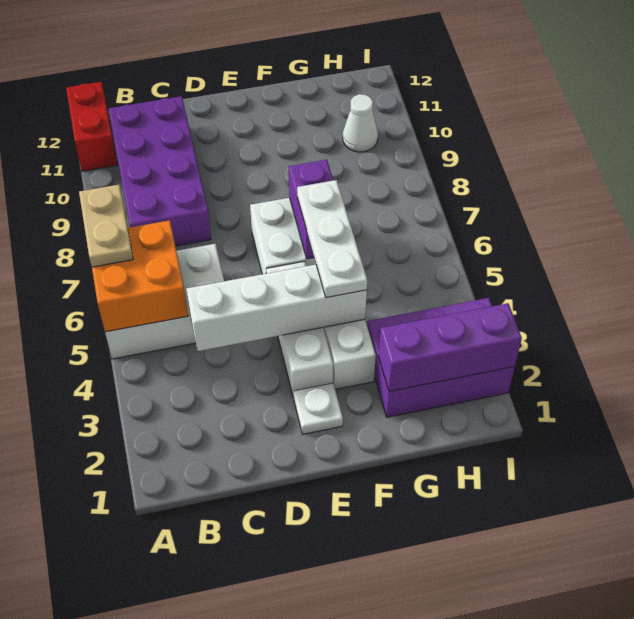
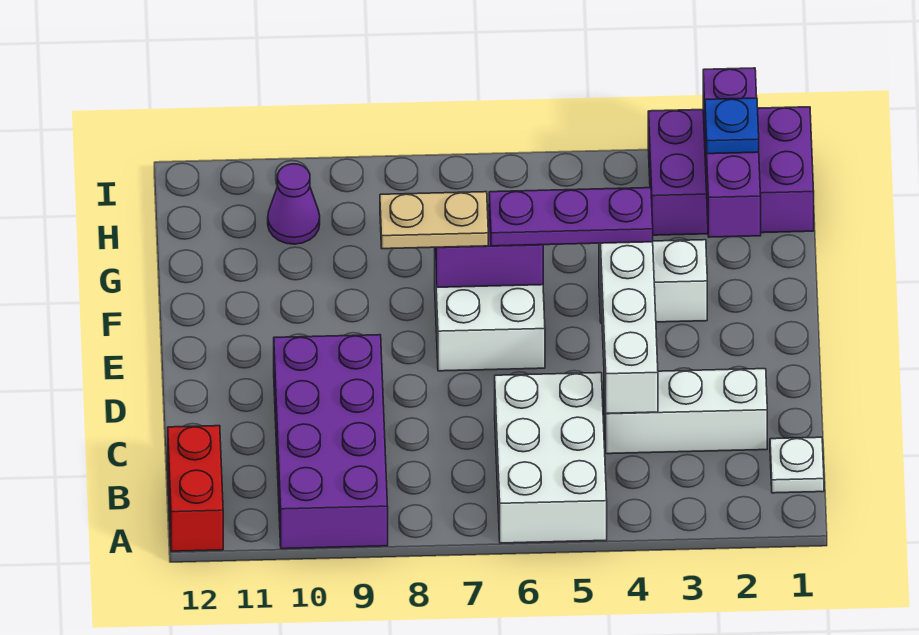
orange brick A5:B6 level 2 -> none
tan plate A6:A7 level 3 -> tan plate F7:F8 level 3
red brick A11:A12 level 1 -> red brick A12:B12 level 1
purple brick B8:C11 level 1 -> purple brick A9:D10 level 1
white plate E2 level 1 -> white plate B1 level 1
white brick E3:E5 level 1 -> white brick C2:C4 level 1
white plate F4:F6 level 3 -> purple plate F4:F6 level 3
purple brick G2:I3 level 1 -> purple brick H1:I3 level 1
none -> blue plate H2 level 3
white cone H10 level 1 -> purple cone H10 level 1

